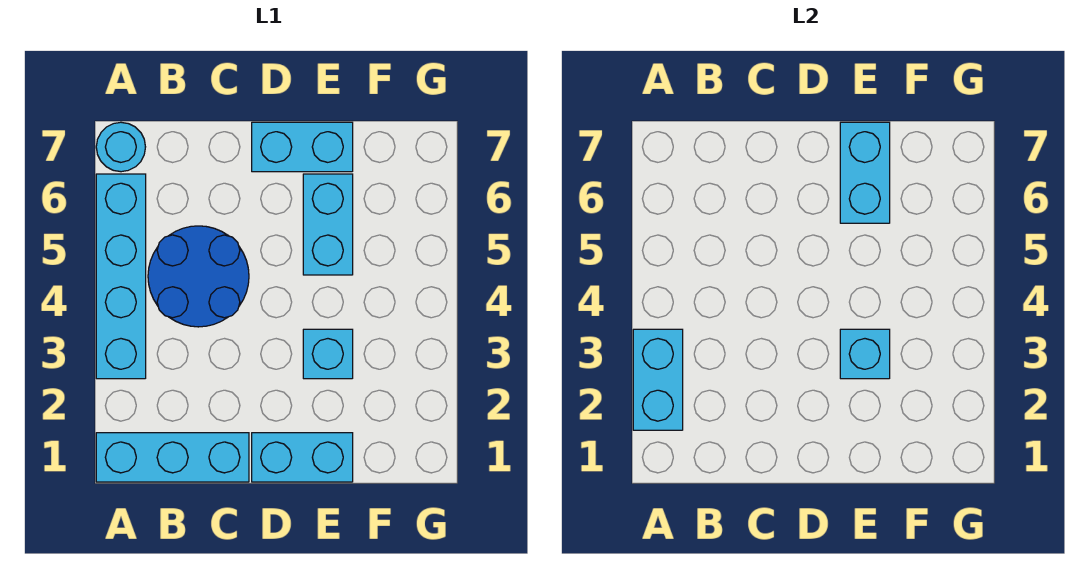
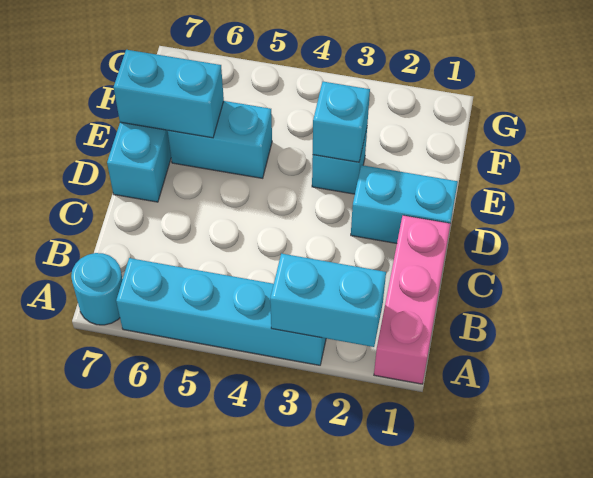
cyan brick A1:C1 level 1 -> pink brick A1:C1 level 1
blue round brick B4:C5 level 1 -> none
cyan brick D1:E1 level 1 -> cyan brick D1:D2 level 1

